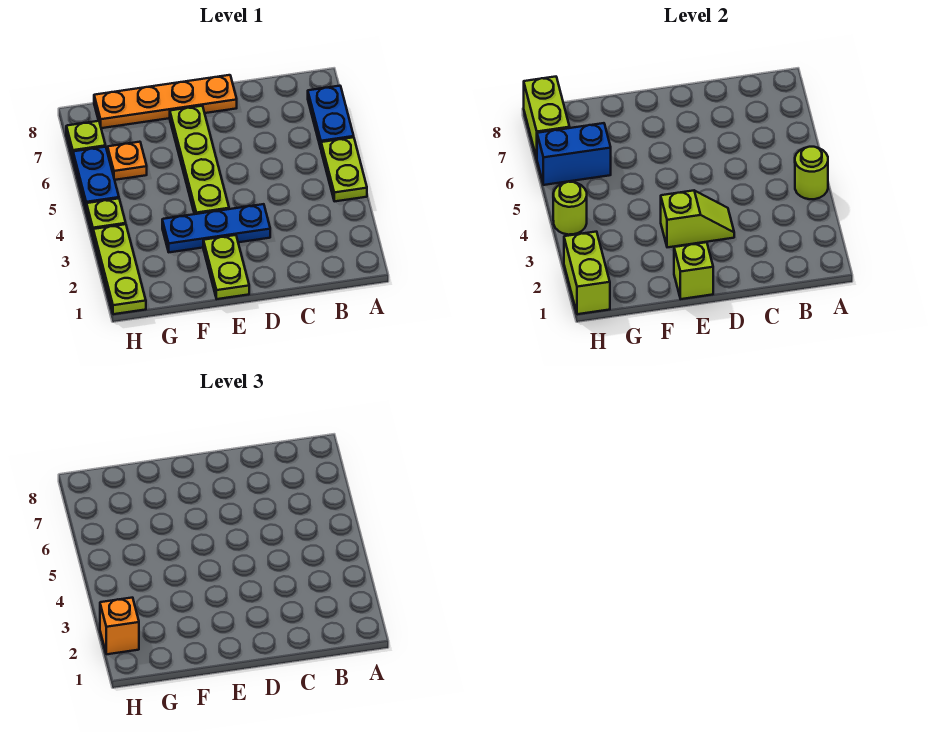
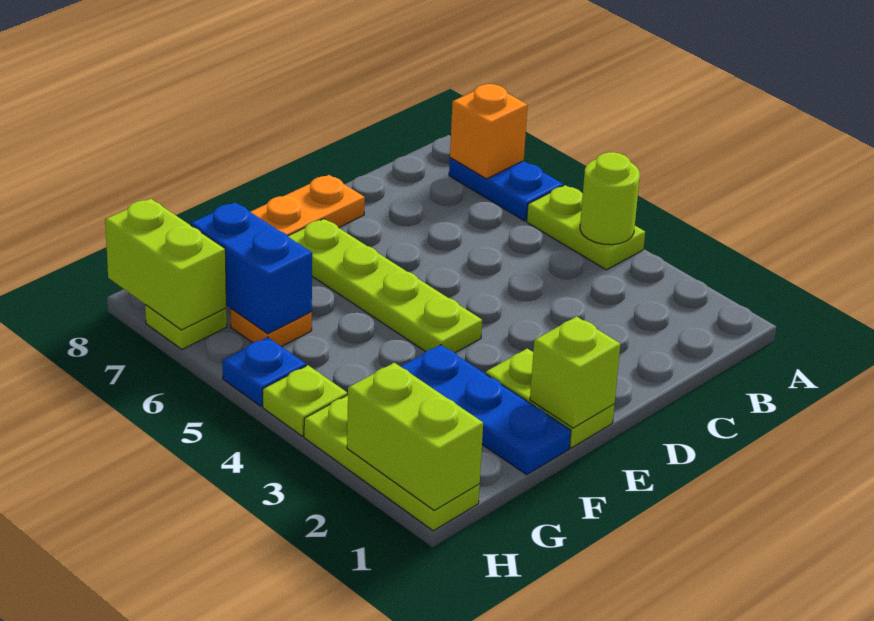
blue plate D3:F3 level 1 -> blue plate F1:F3 level 1
lime slope D3:E3 level 2 top E -> none
blue brick G6:H6 level 2 -> blue brick G6:G7 level 2
orange brick H2 level 3 -> orange brick A7 level 2
lime round brick H4 level 2 -> none
blue plate H5:H6 level 1 -> blue plate H5 level 1

